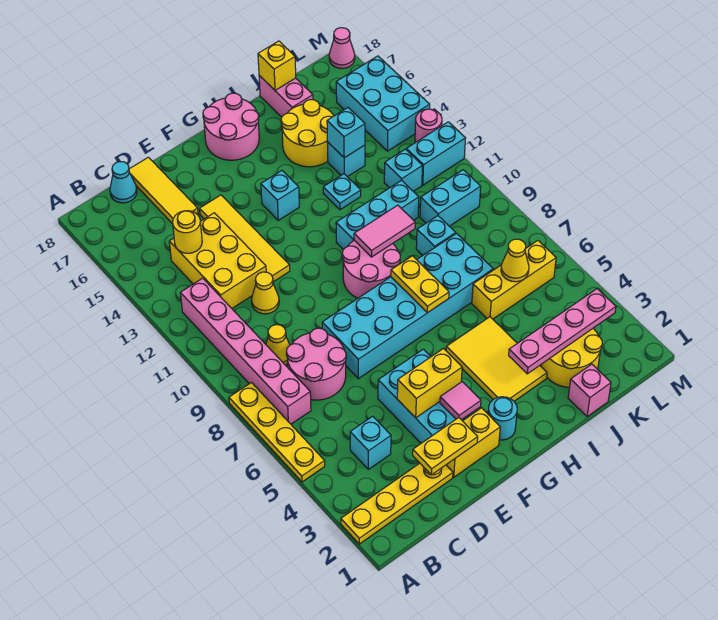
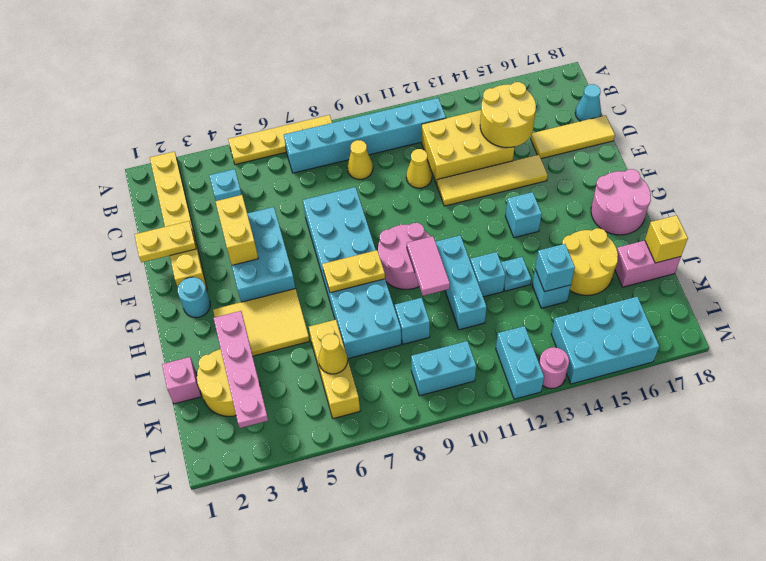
pink brick B7:B12 level 1 -> cyan brick B7:B12 level 1
pink round brick C7:D8 level 1 -> none
yellow round brick C14 level 2 -> yellow round brick C14:D15 level 2
yellow plate D2:E2 level 2 -> yellow plate E1:E2 level 2
cyan brick E3:F5 level 1 -> cyan brick E4:G5 level 1
pink tile F3 level 2 -> none
cyan brick K10:L10 level 1 -> cyan brick L9:L10 level 1
cyan brick K12 level 1 -> cyan brick I12 level 1
pink cone M18 level 1 -> none

